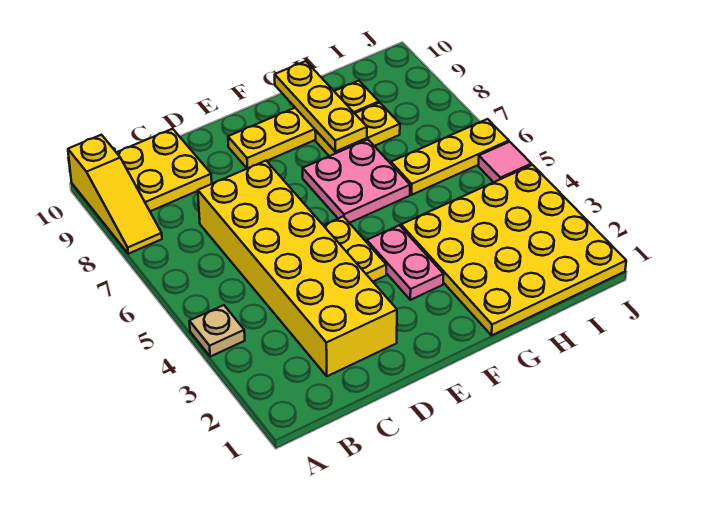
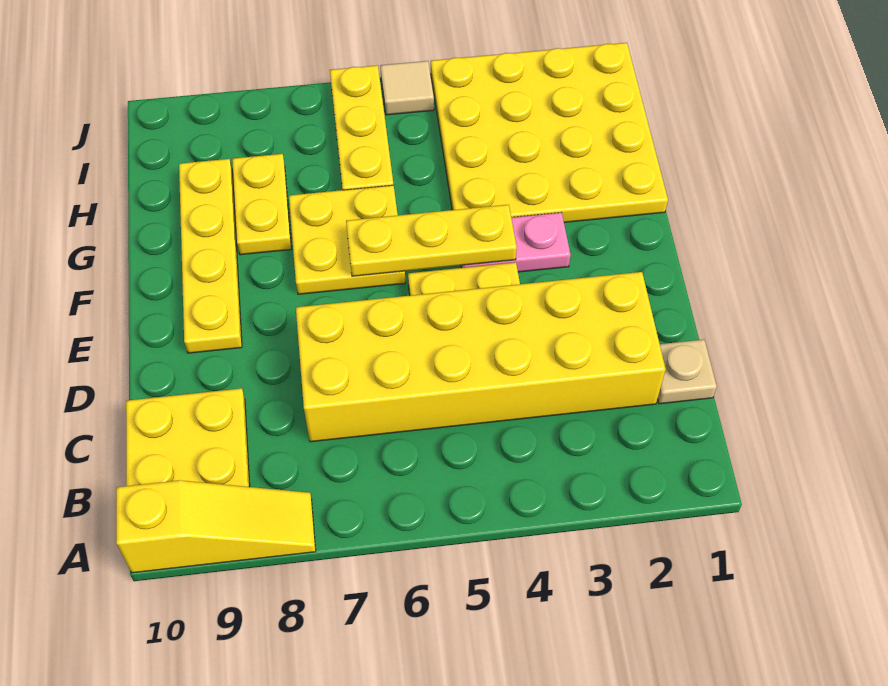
tan plate A4 level 1 -> tan plate C1 level 1
pink plate F6:G7 level 1 -> yellow plate F6:G7 level 1
yellow plate G8:G10 level 2 -> yellow plate F4:F6 level 2
pink tile J5 level 1 -> tan tile J5 level 1

